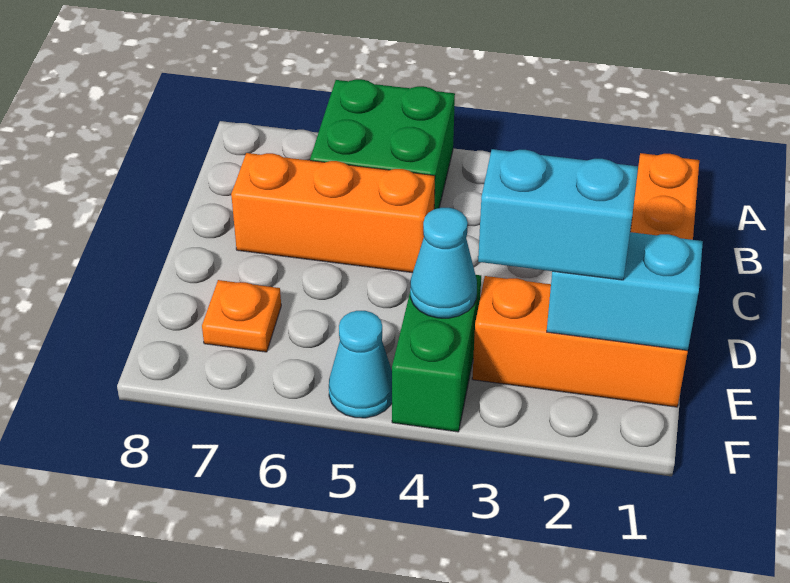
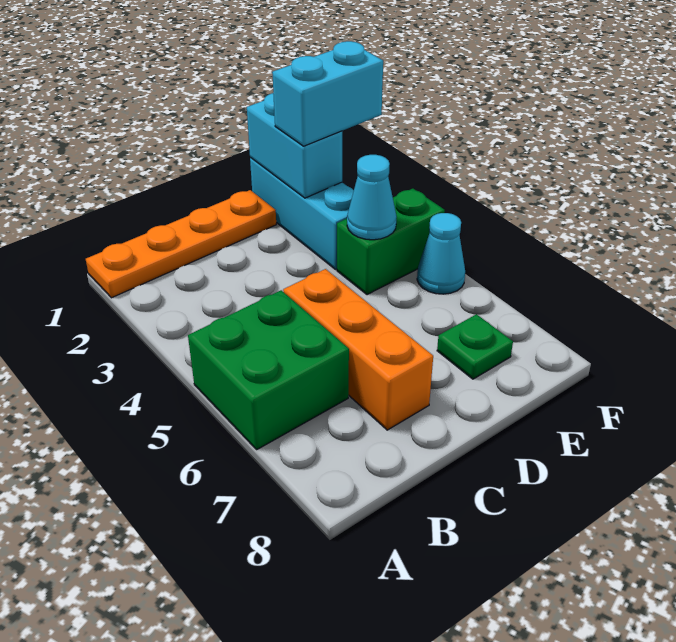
orange brick E1:E3 level 1 -> cyan brick E1:E3 level 1
cyan brick E2:E3 level 3 -> cyan brick E2:F2 level 3
orange plate E7 level 1 -> green plate E7 level 1

